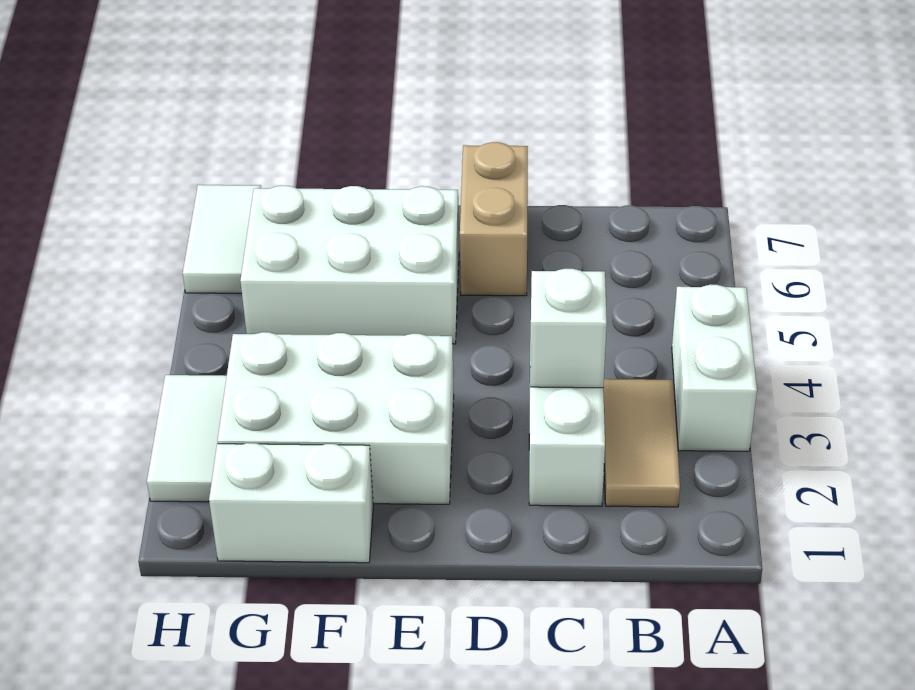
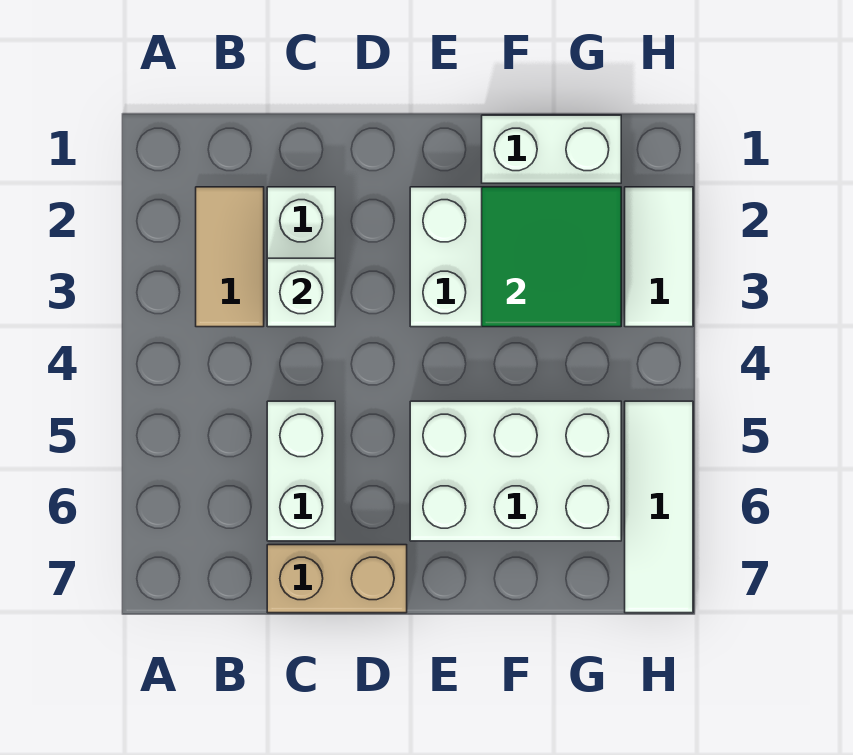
white brick A3:A4 level 1 -> white brick C5:C6 level 1
tan brick D6:D7 level 1 -> tan brick C7:D7 level 1
none -> green tile F2:G3 level 2
white tile H6:H7 level 1 -> white tile H5:H7 level 1

